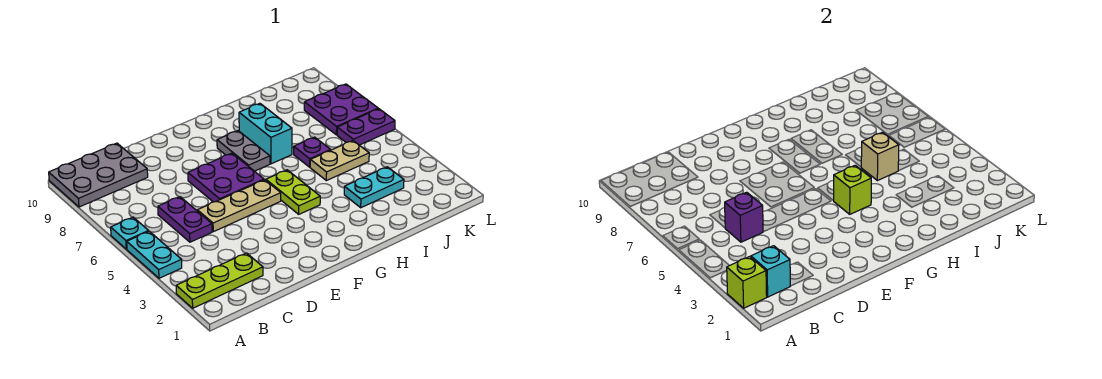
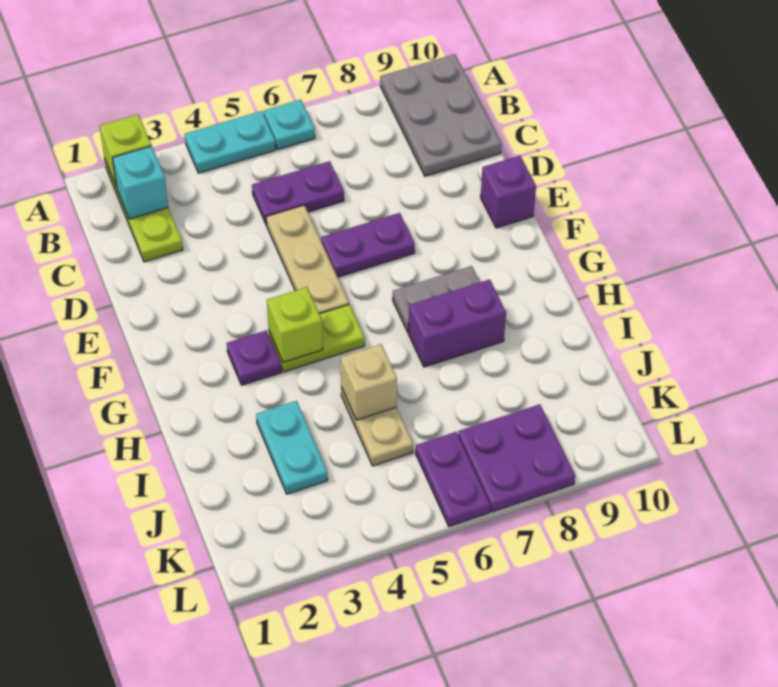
purple brick C5 level 2 -> purple brick E10 level 1
purple plate E6:F7 level 1 -> purple plate E6:E7 level 1
cyan brick H7:H8 level 1 -> purple brick H7:H8 level 1
purple plate I6 level 1 -> purple plate G3 level 1

